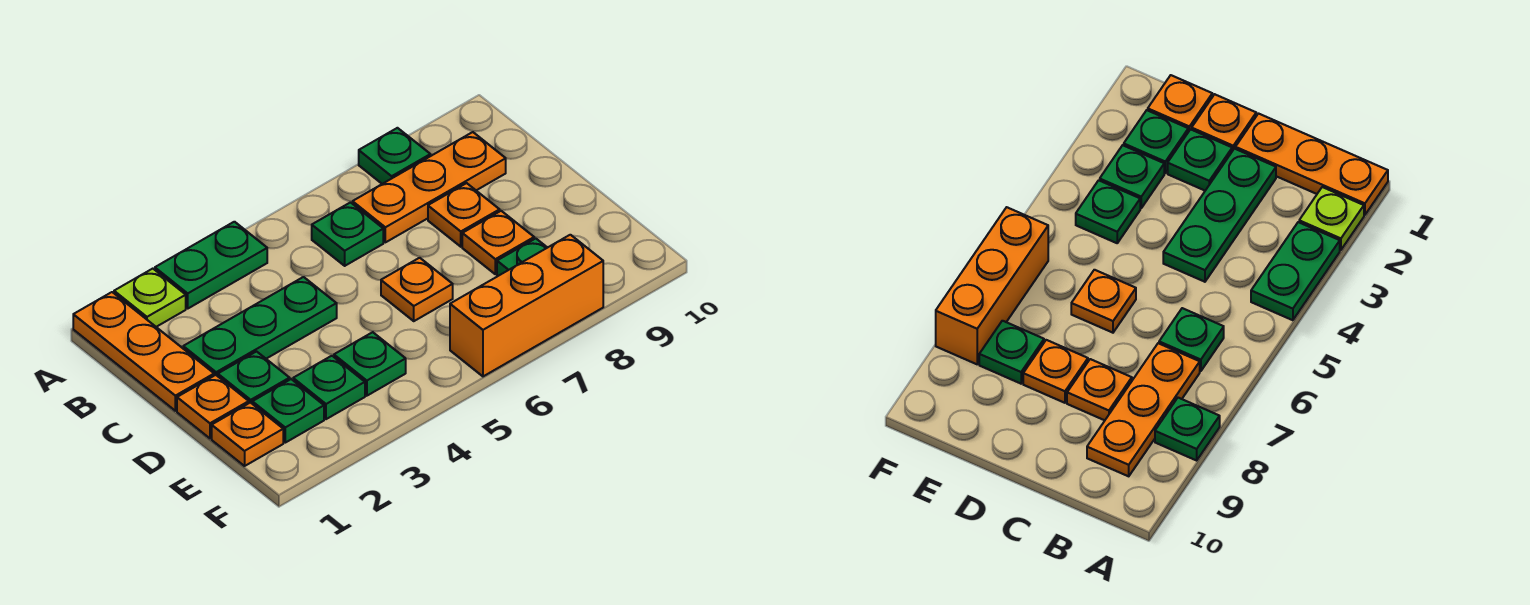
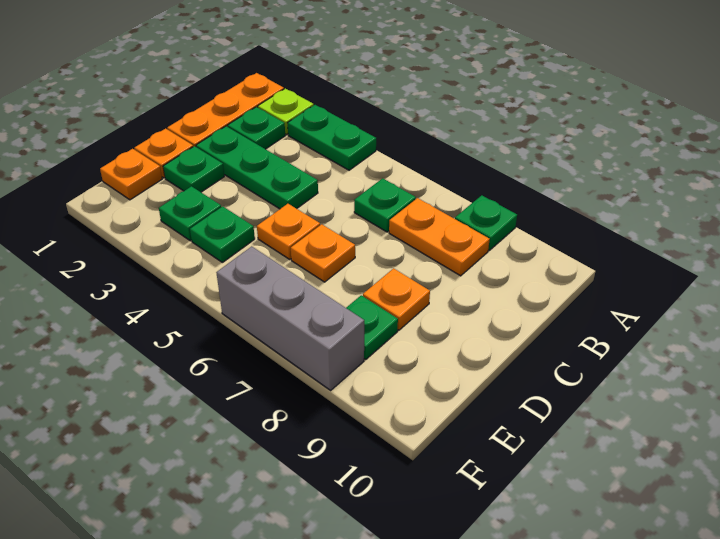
orange plate B7:B9 level 1 -> orange plate B7:B8 level 1
orange plate C8 level 1 -> orange plate D5 level 1
green plate E2 level 1 -> green plate B2 level 1
orange brick F6:F8 level 1 -> grey brick F6:F8 level 1

